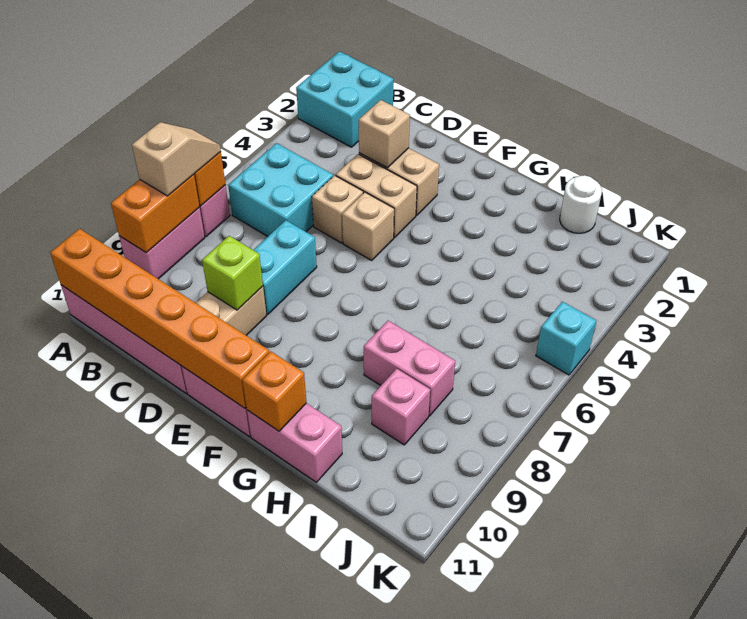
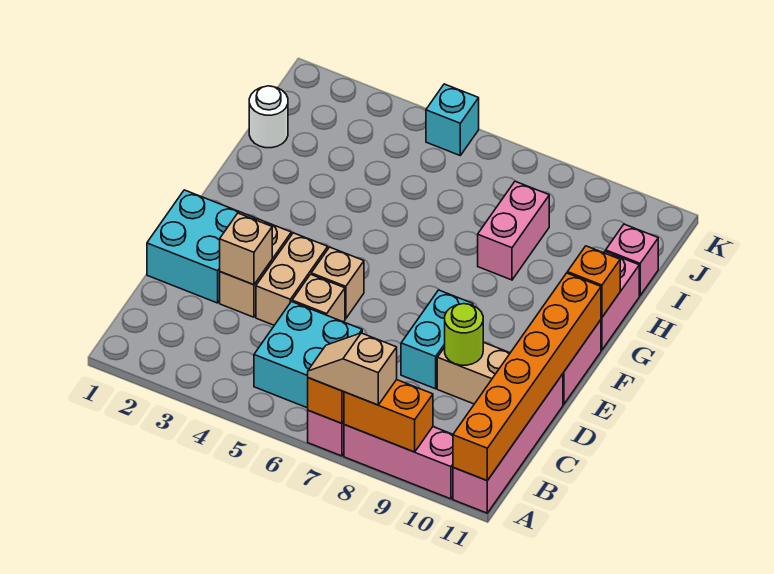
cyan brick A1:B2 level 1 -> cyan brick D1:E2 level 1
pink brick A8:A9 level 1 -> pink brick A8:A10 level 1
cyan brick D7:D8 level 1 -> cyan brick D8:E8 level 1
lime brick D9 level 2 -> lime round brick D9 level 2
pink brick I9 level 1 -> pink brick I11 level 1

